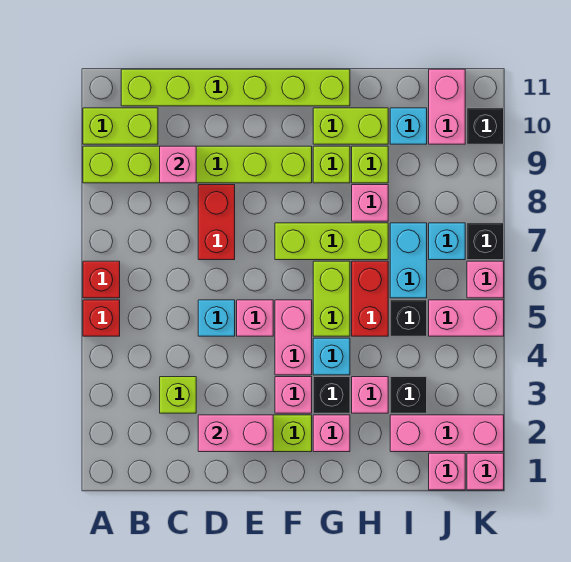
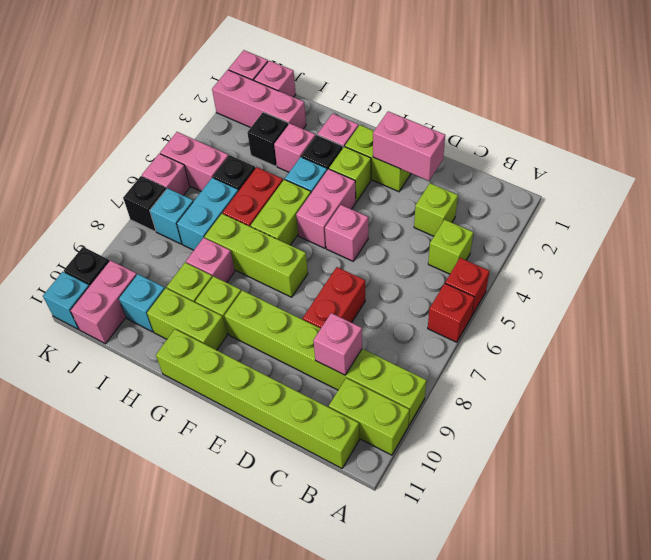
none -> lime brick B4 level 1
cyan brick D5 level 1 -> cyan brick K11 level 1
pink brick F3 level 1 -> lime brick F3 level 1

